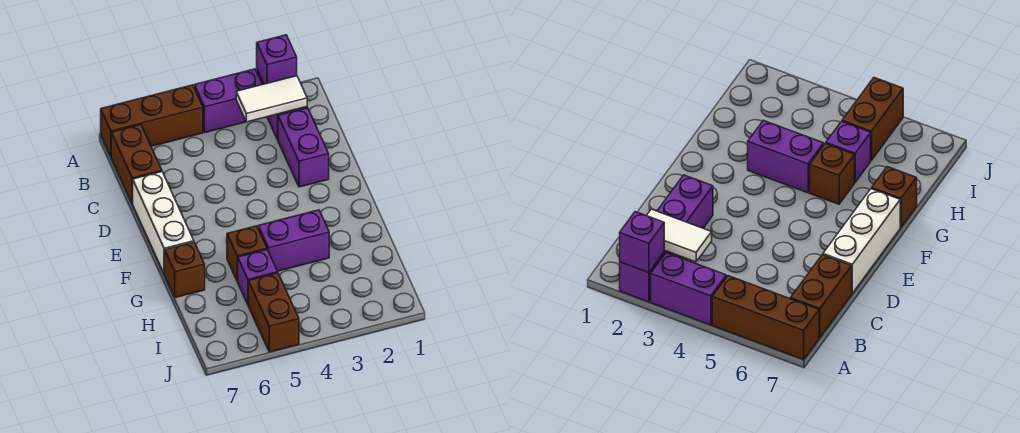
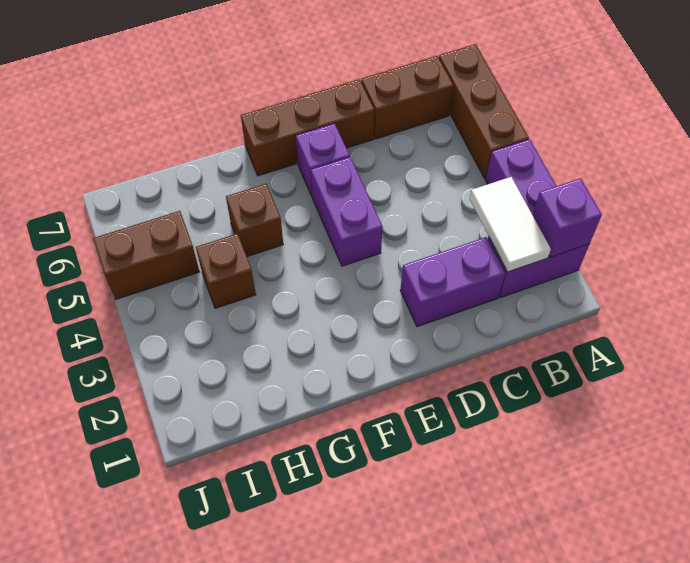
white brick D7:F7 level 1 -> brown brick D7:F7 level 1
purple brick G3:G4 level 1 -> purple brick E4:E5 level 1
brown brick G7 level 1 -> brown brick H4 level 1
purple brick H5 level 1 -> purple brick E6 level 1

